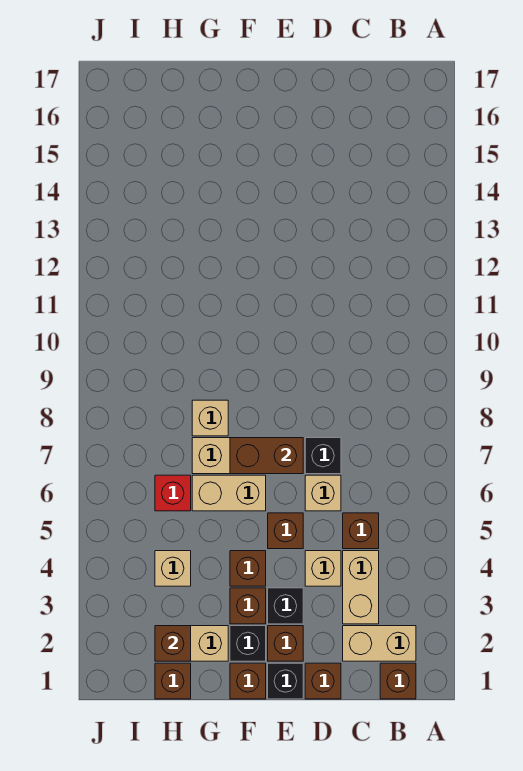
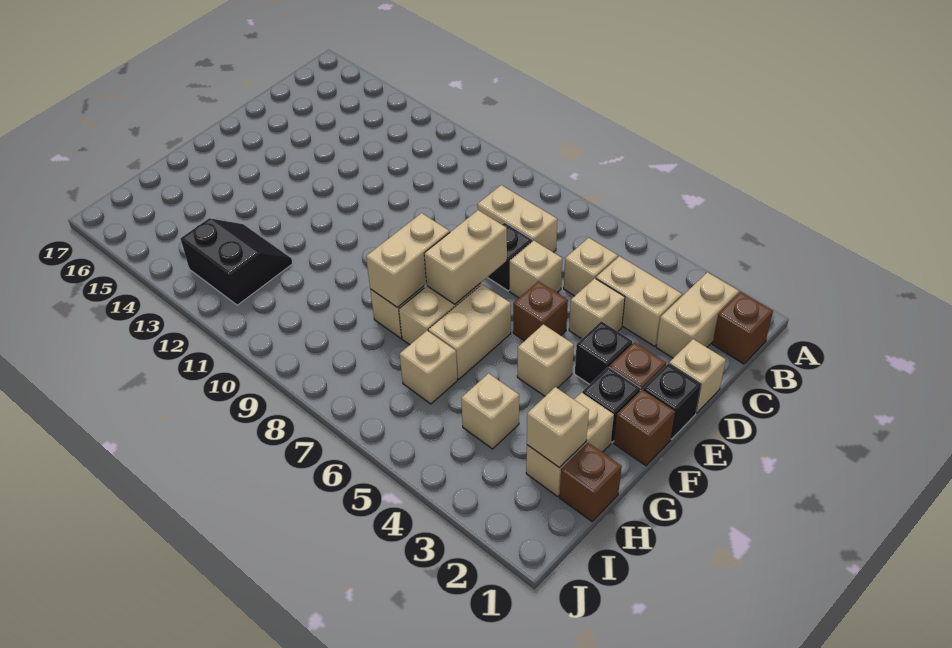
brown brick C5 level 1 -> tan brick C5 level 1
none -> tan brick C7:C8 level 1
brown brick D1 level 1 -> tan brick D1 level 1
brown brick E7:F7 level 2 -> tan brick E7:F7 level 2
brown brick F3 level 1 -> none
brown brick F4 level 1 -> tan brick F4 level 1
none -> tan brick F8:G8 level 2
brown brick H2 level 2 -> tan brick H2 level 2
red brick H6 level 1 -> tan brick H6 level 1
none -> black slope H12:I13 level 1 top I

